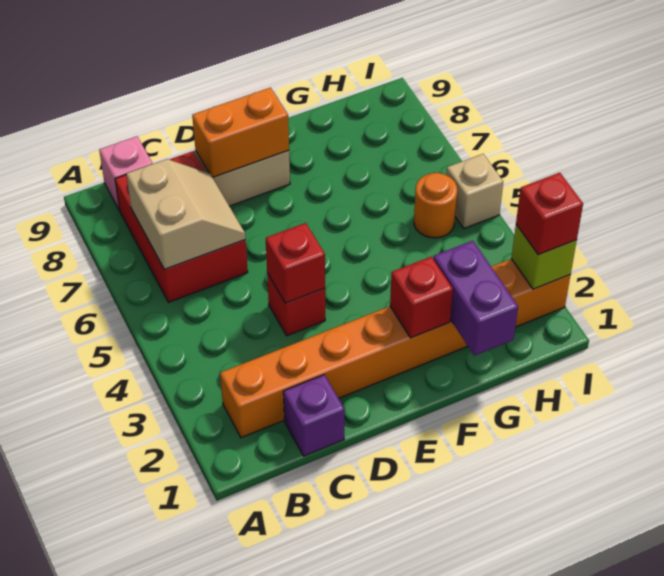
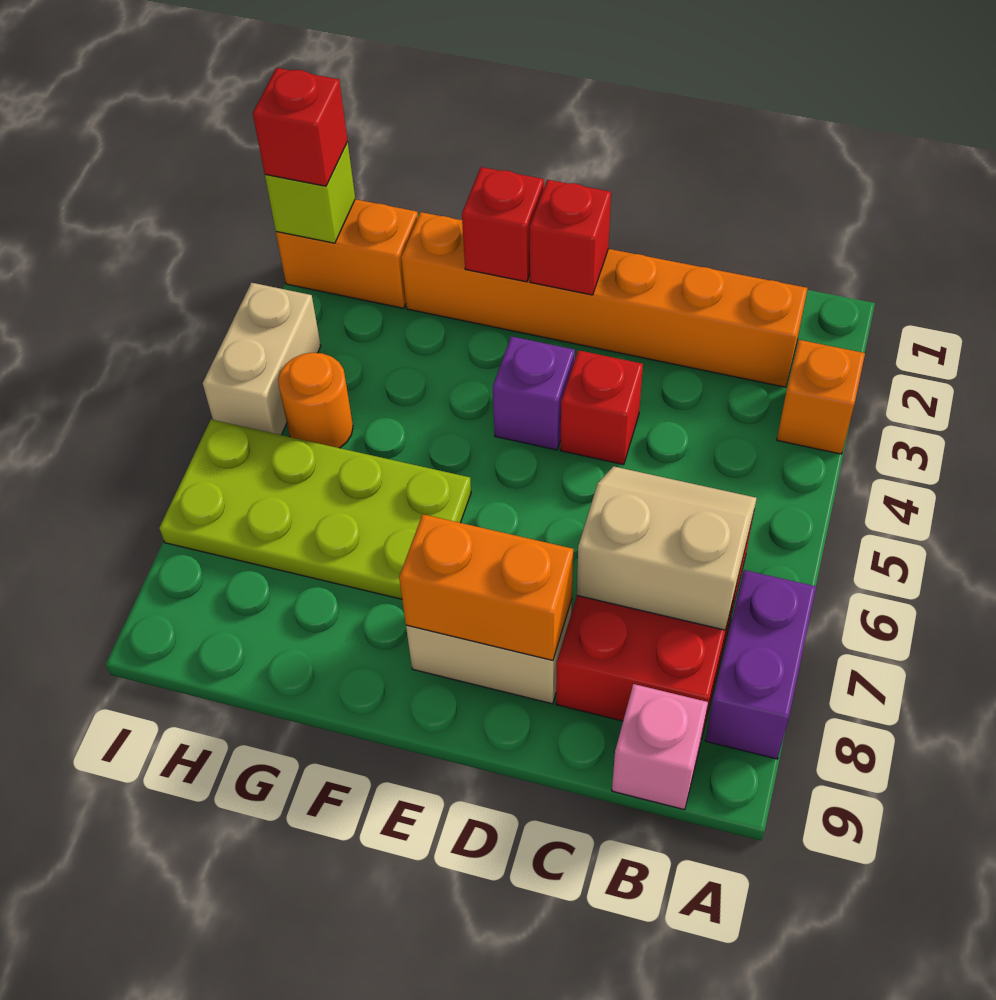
none -> orange brick A3 level 1
tan slope B6:C7 level 2 top B -> tan slope B6:C7 level 2 top 7
purple brick C1 level 1 -> purple brick E4 level 1
red brick D4 level 2 -> red brick E2 level 2
none -> lime plate F6:I7 level 1
purple brick G1:G2 level 2 -> purple brick A7:A8 level 1
tan brick I5 level 1 -> tan brick I4:I5 level 1

